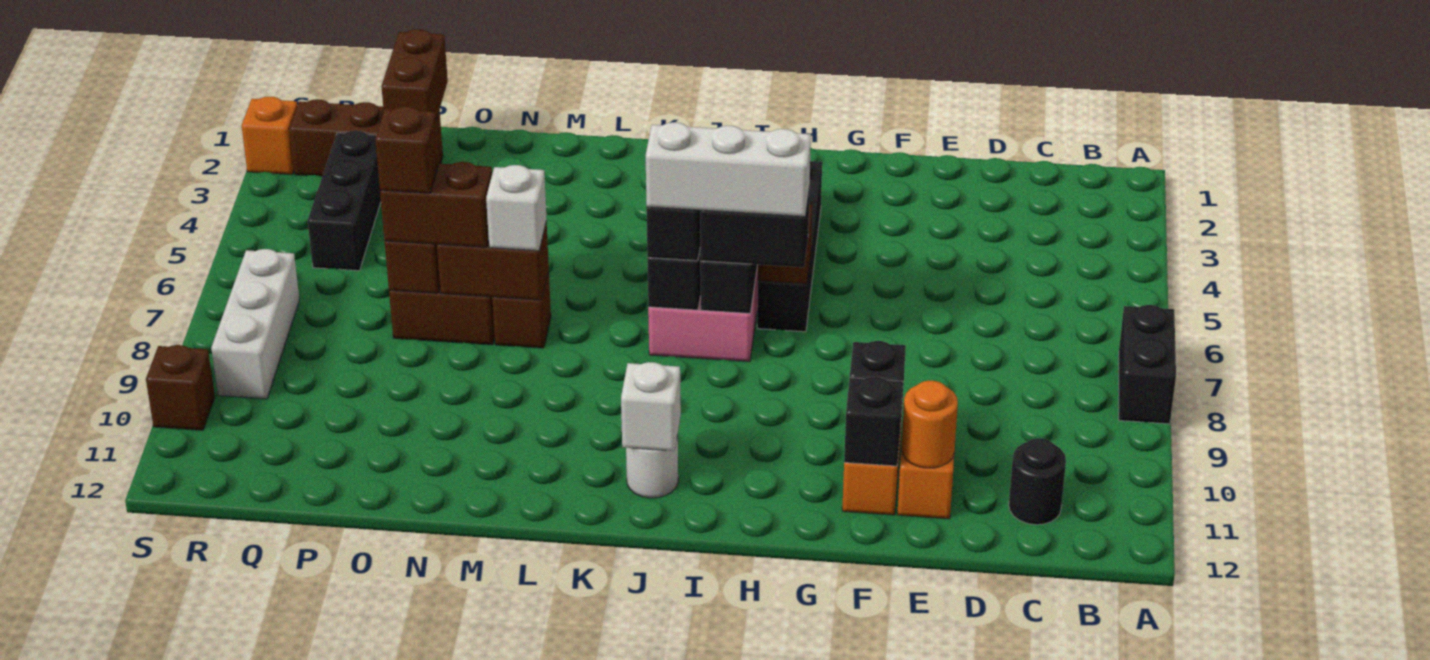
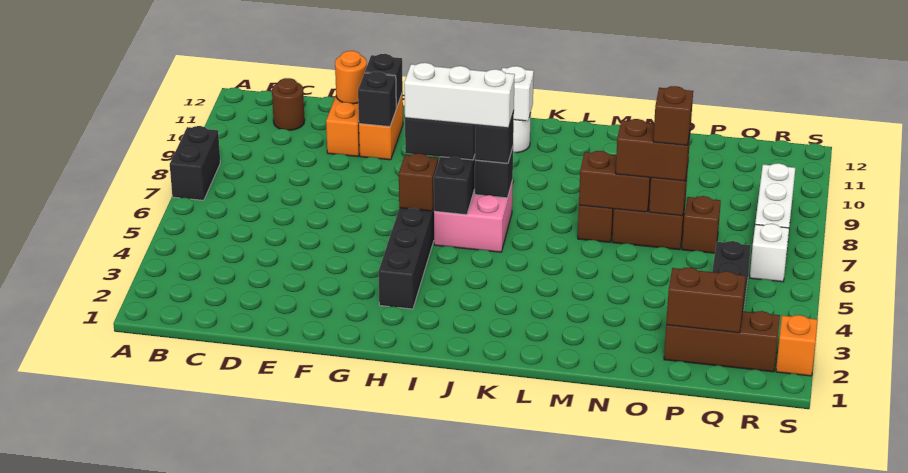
black round brick C11 level 1 -> brown round brick C11 level 1
white brick M7 level 3 -> white brick R6 level 1
brown brick P1:P2 level 2 -> brown brick P2:Q2 level 2
brown brick S10 level 1 -> brown brick P7 level 1

